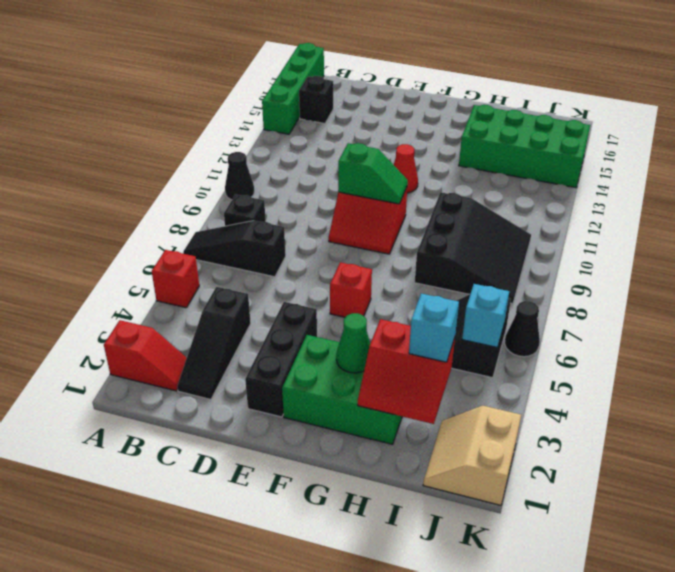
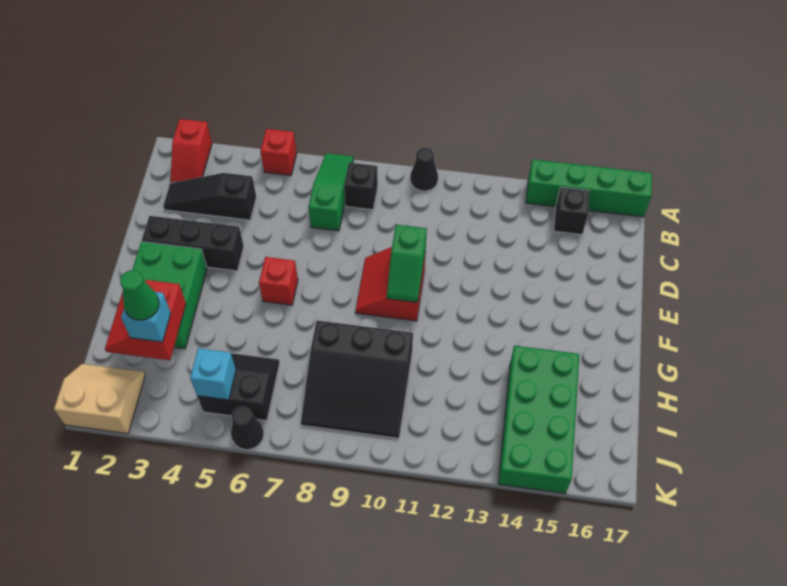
black slope A7:C7 level 1 top C -> green slope A7:C7 level 1 top C
red cone F12 level 1 -> none
green cone G3 level 2 -> green cone I3 level 4

